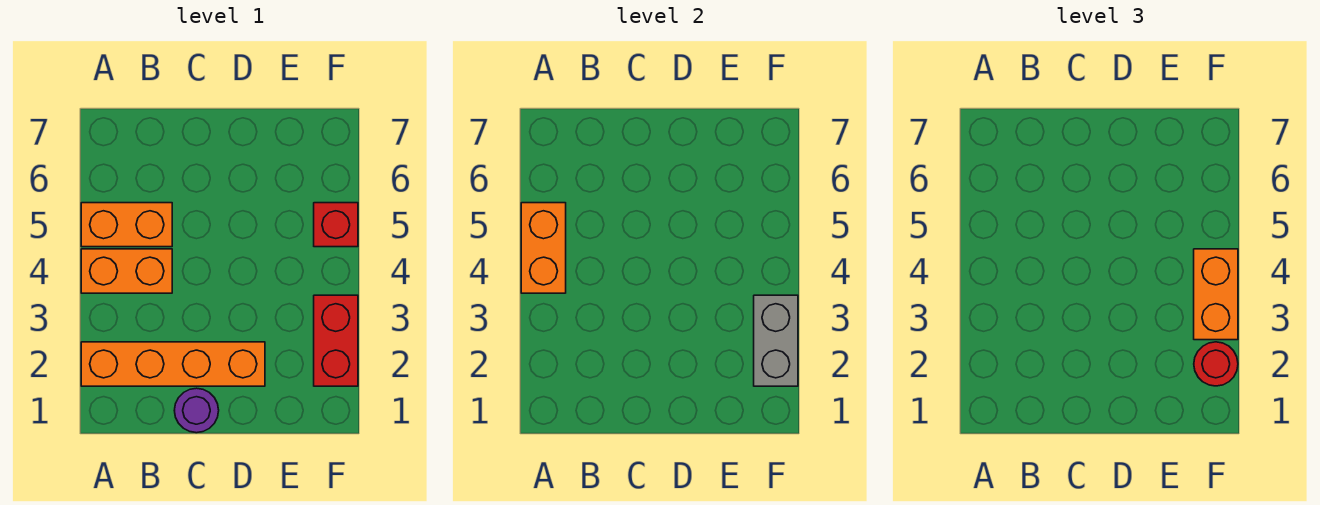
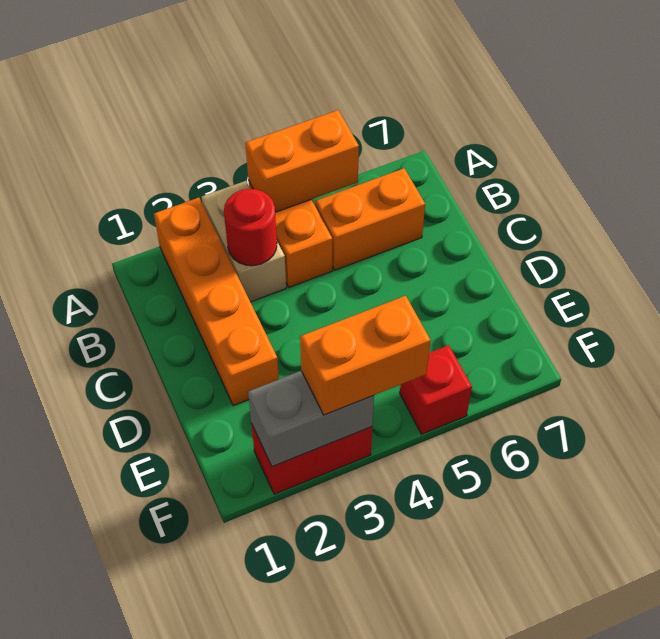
none -> tan brick A3:B3 level 1
orange brick A5:B5 level 1 -> orange brick B5:B6 level 1
purple round brick C1 level 1 -> none
red round brick F2 level 3 -> red round brick B3 level 2

